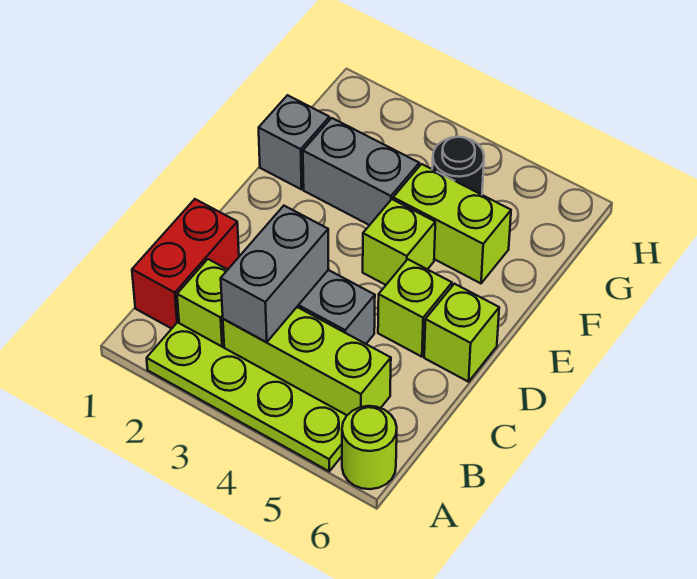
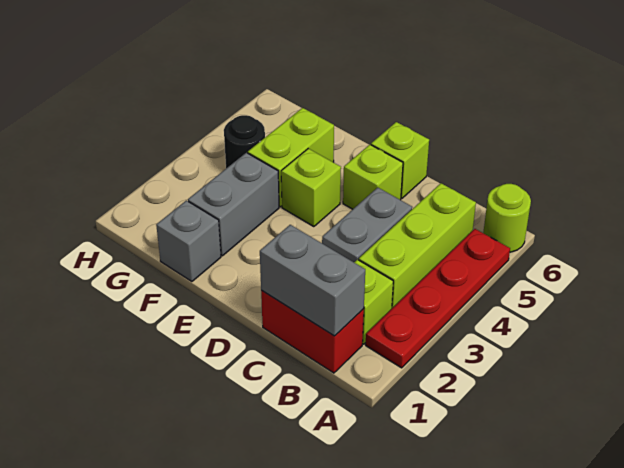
lime plate A2:A5 level 1 -> red plate A2:A5 level 1
grey brick B3:C3 level 2 -> grey brick B1:C1 level 2

